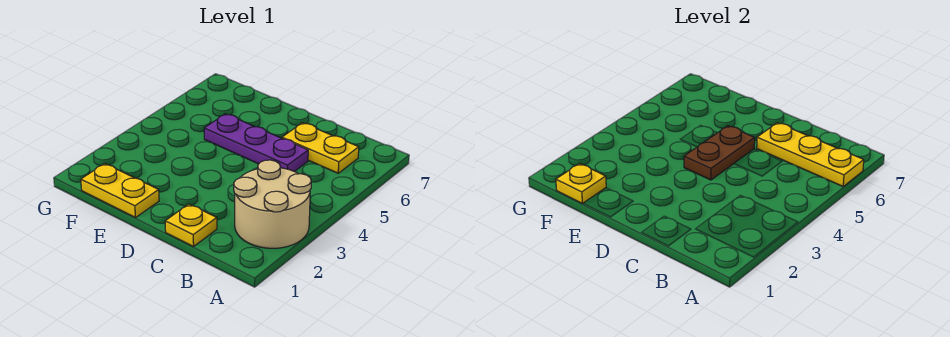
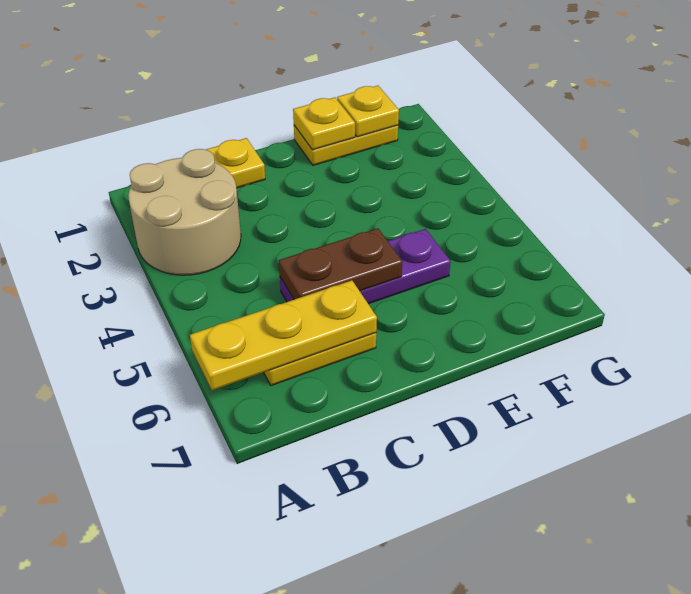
brown plate D4:D5 level 2 -> brown plate C5:D5 level 2
none -> yellow plate E1 level 2

